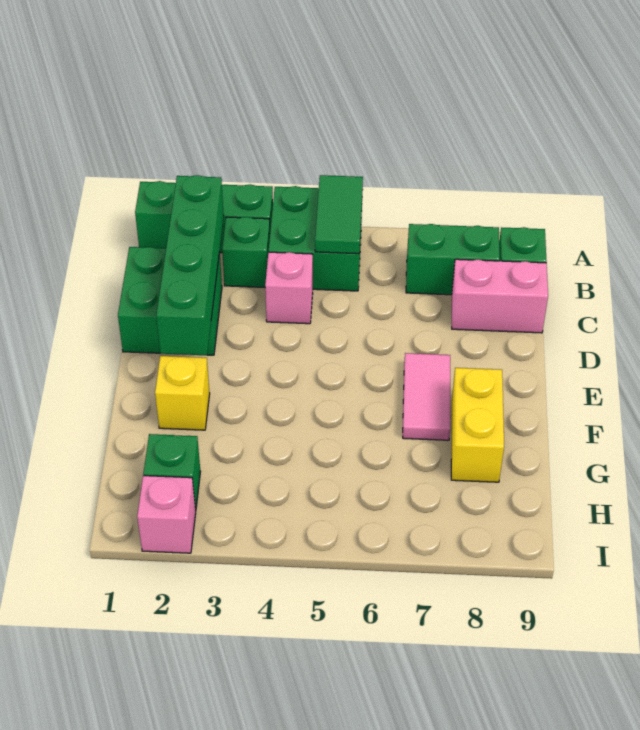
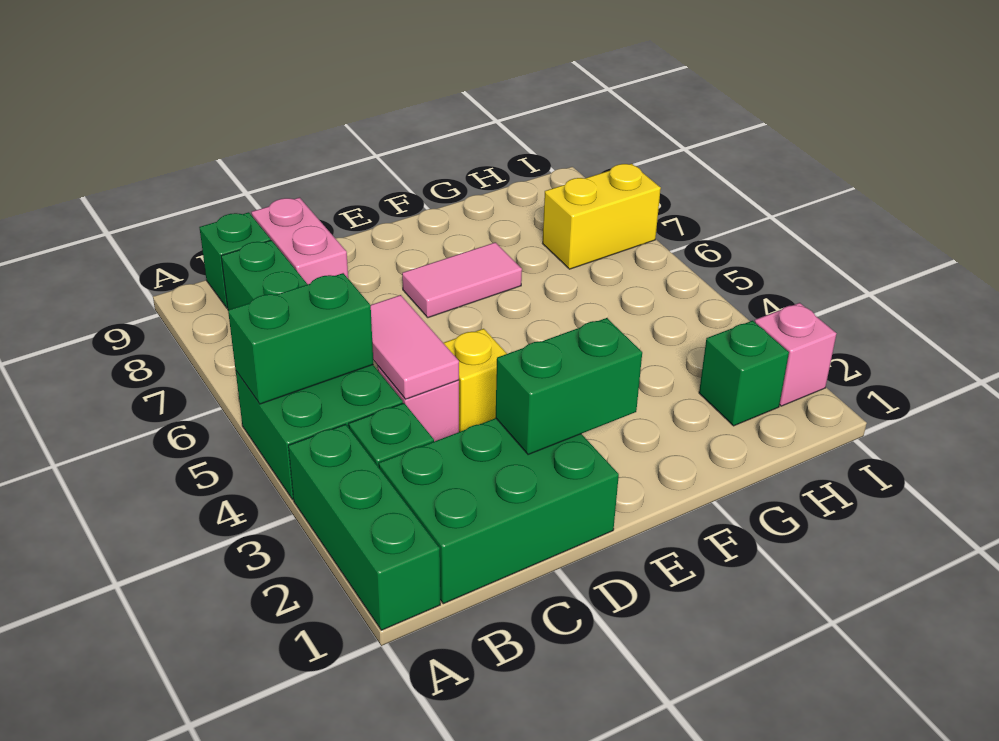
green tile A5:B5 level 2 -> green brick A5:B5 level 2
green brick B2:E2 level 2 -> green brick D2:E2 level 2
green brick C1:D2 level 1 -> green brick B1:D2 level 1
none -> pink tile C4:C5 level 2
yellow brick F2 level 1 -> yellow brick D4 level 1
yellow brick F8:G8 level 1 -> yellow brick H7:I7 level 1

